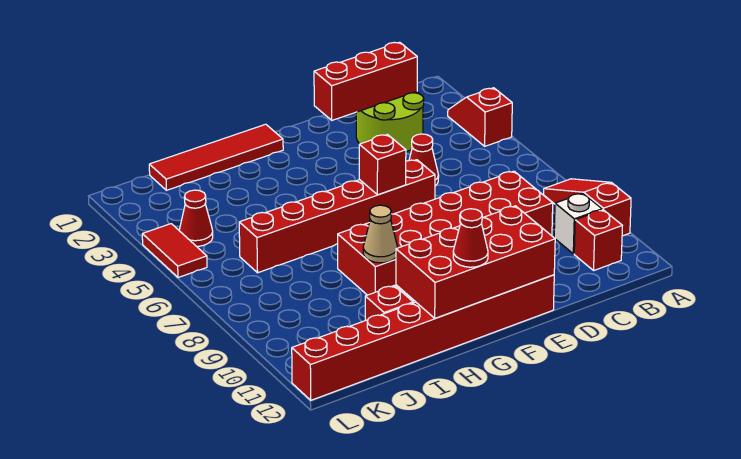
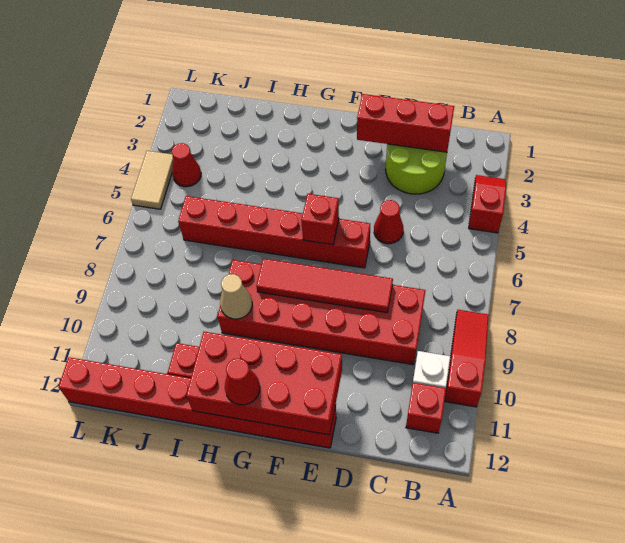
red tile G1:J1 level 1 -> red tile D8:G8 level 2
red tile L4:L5 level 1 -> tan tile L4:L5 level 1

